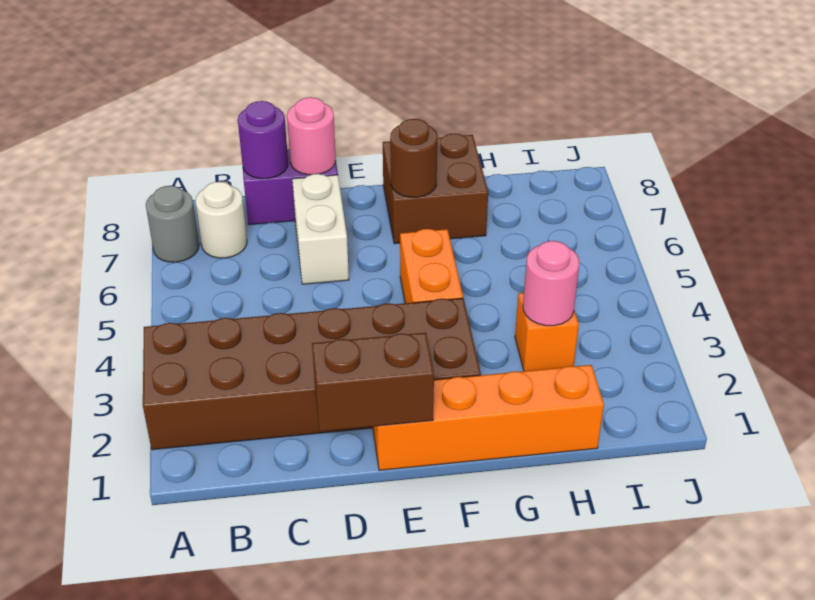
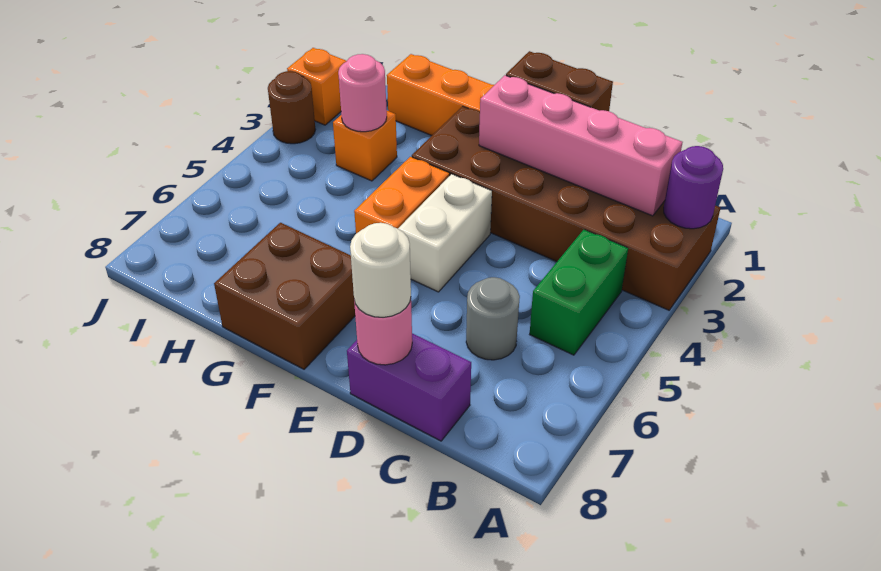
grey round brick A7 level 1 -> grey round brick C6 level 1
none -> pink brick B2:E2 level 2
none -> green brick B4:B5 level 1
white round brick B7 level 1 -> white round brick D8 level 3
purple round brick C8 level 2 -> purple round brick A2 level 2
white brick D6:D7 level 1 -> white brick E4:E5 level 1
brown round brick F7 level 2 -> brown round brick J3 level 1
none -> orange brick J2 level 1

